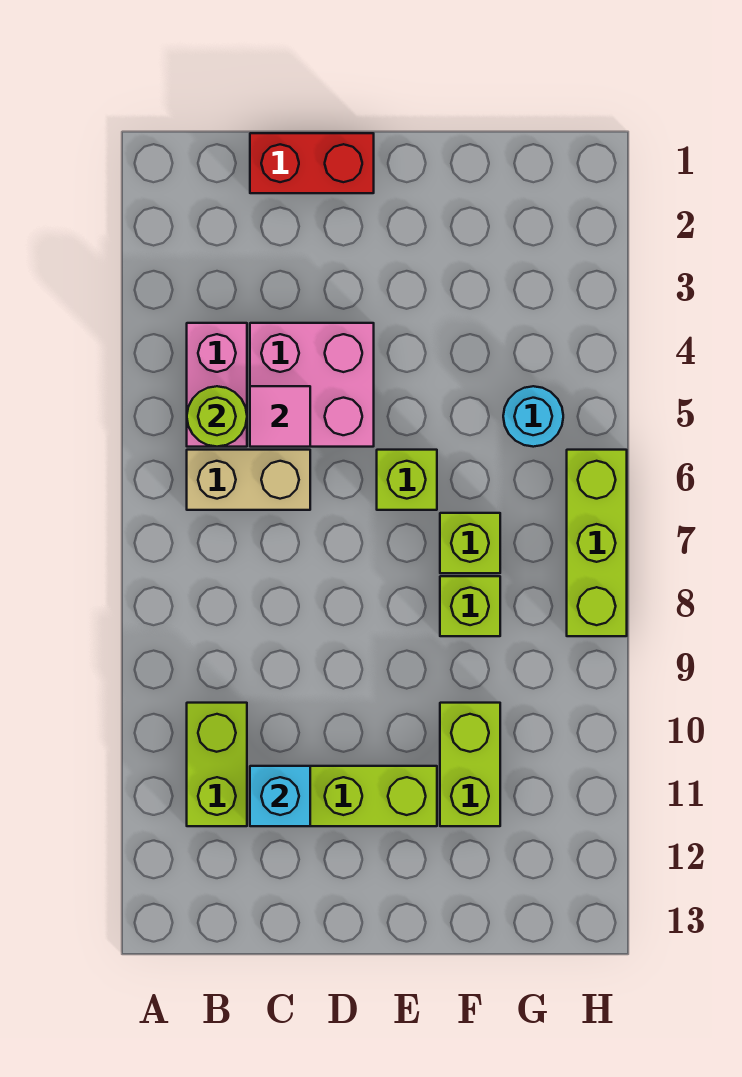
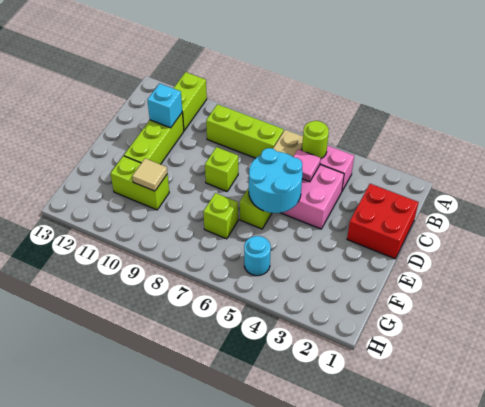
lime brick B10:B11 level 1 -> lime brick A11:B11 level 1
red brick C1:D1 level 1 -> red brick C1:D2 level 1
none -> cyan round brick D5:E6 level 2
lime brick F8 level 1 -> lime brick D8 level 1
none -> tan tile F10 level 2
lime brick H6:H8 level 1 -> lime brick B7:B9 level 1

